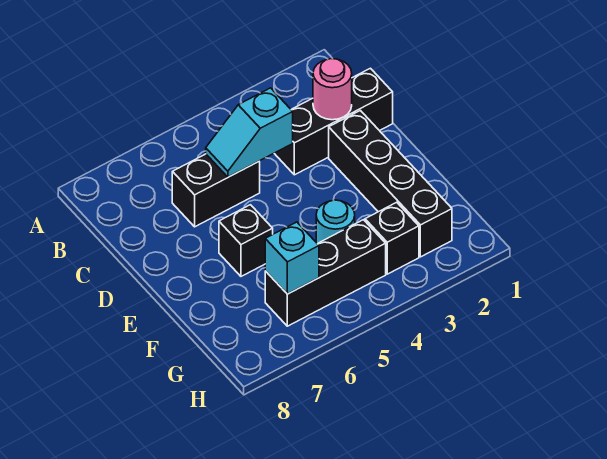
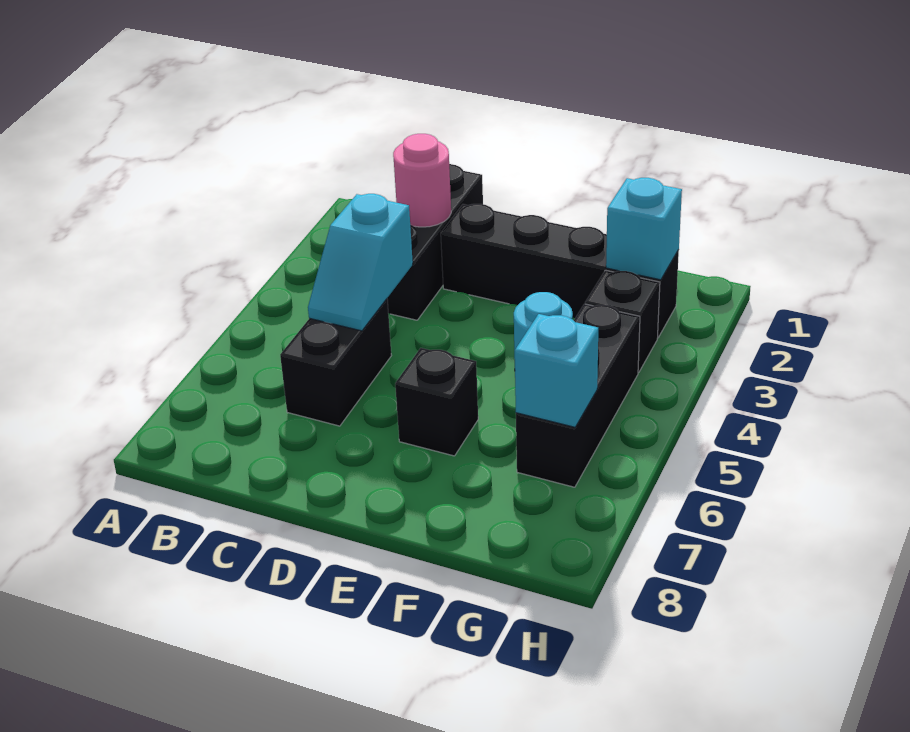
none -> cyan brick G2 level 2

